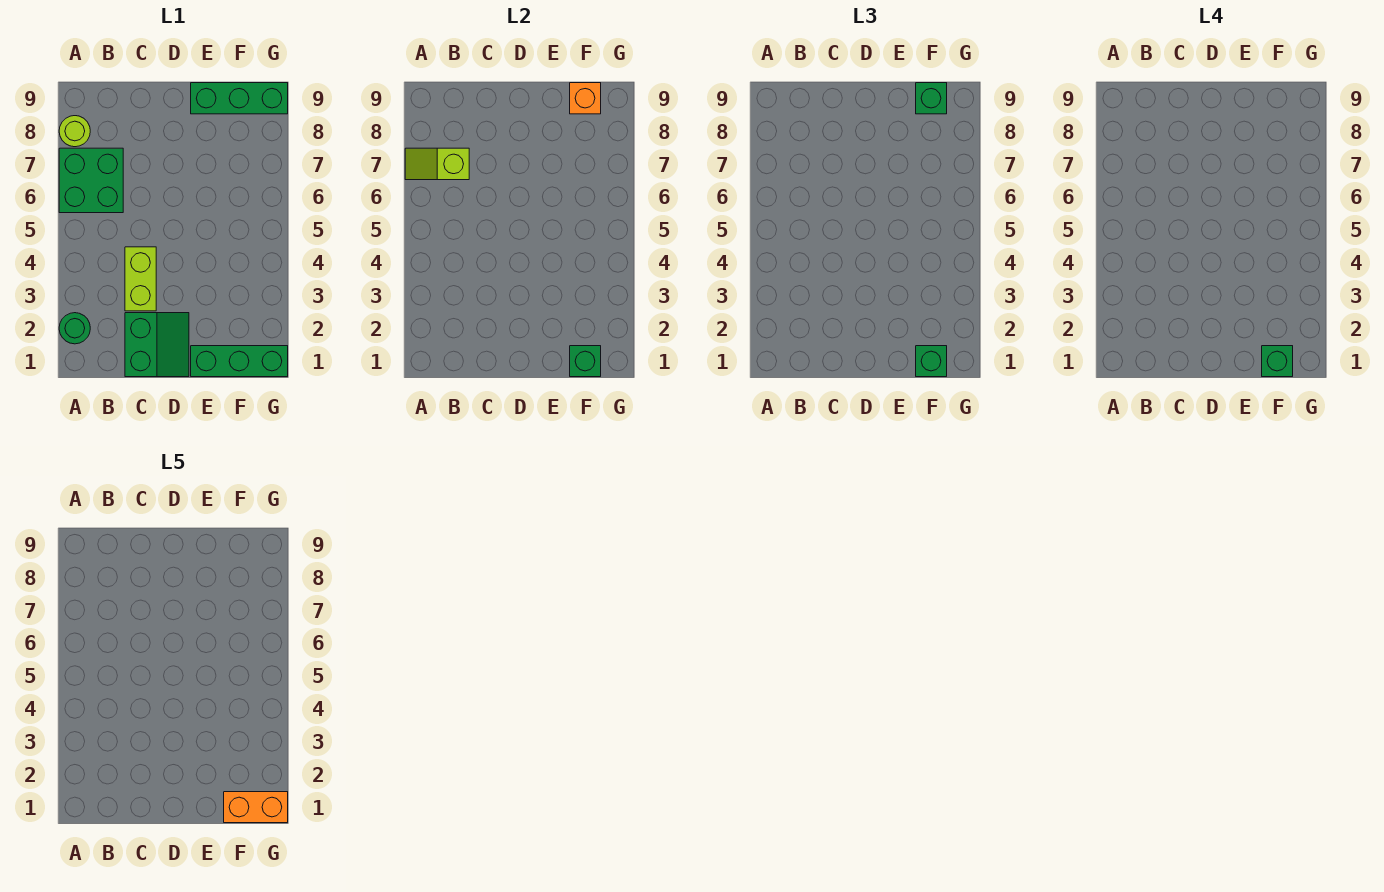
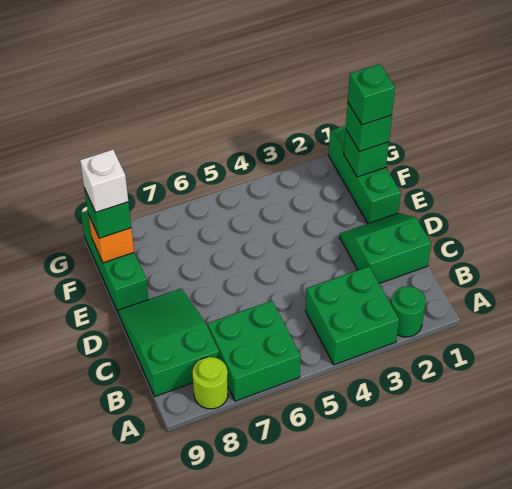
none -> green brick A3:B4 level 1
lime slope A7:B7 level 2 top B -> none
none -> green slope B8:D9 level 1 top B
lime brick C3:C4 level 1 -> none
orange brick F1:G1 level 5 -> none
none -> white brick F9 level 4

